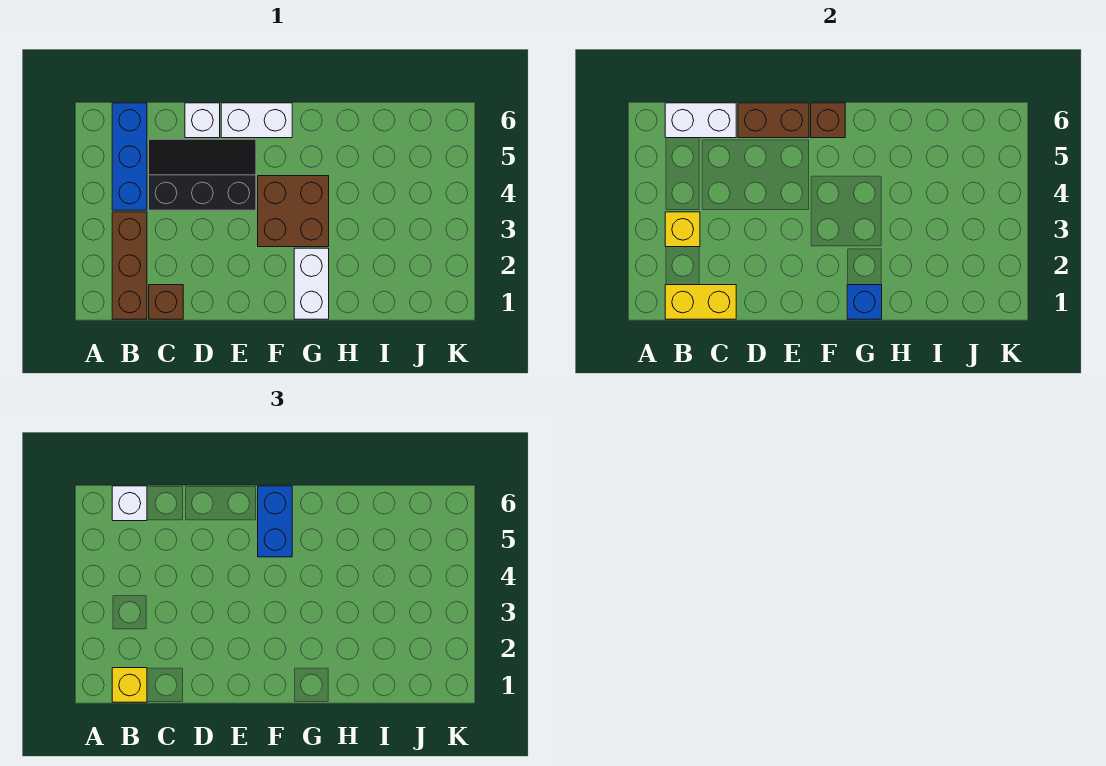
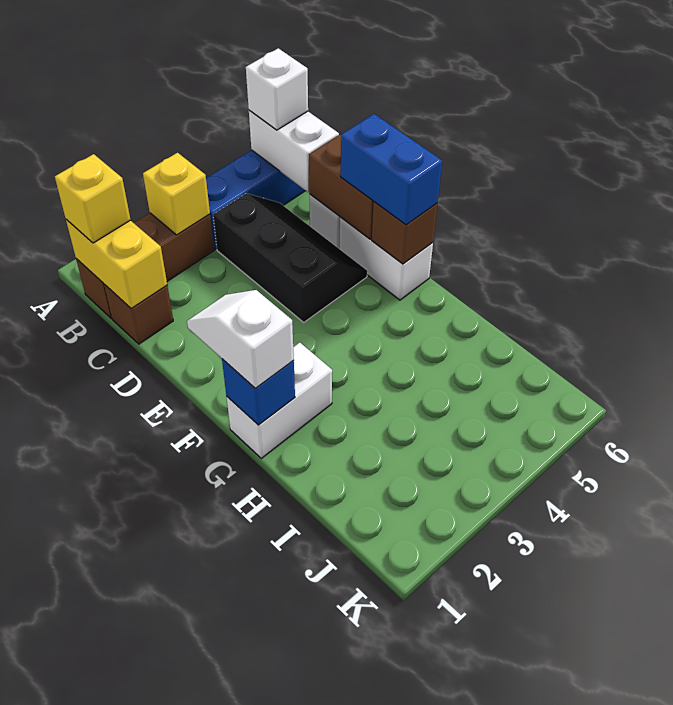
none -> white slope F1:G1 level 3 top G
brown brick F3:G4 level 1 -> none
blue brick F5:F6 level 3 -> blue brick E6:F6 level 3

